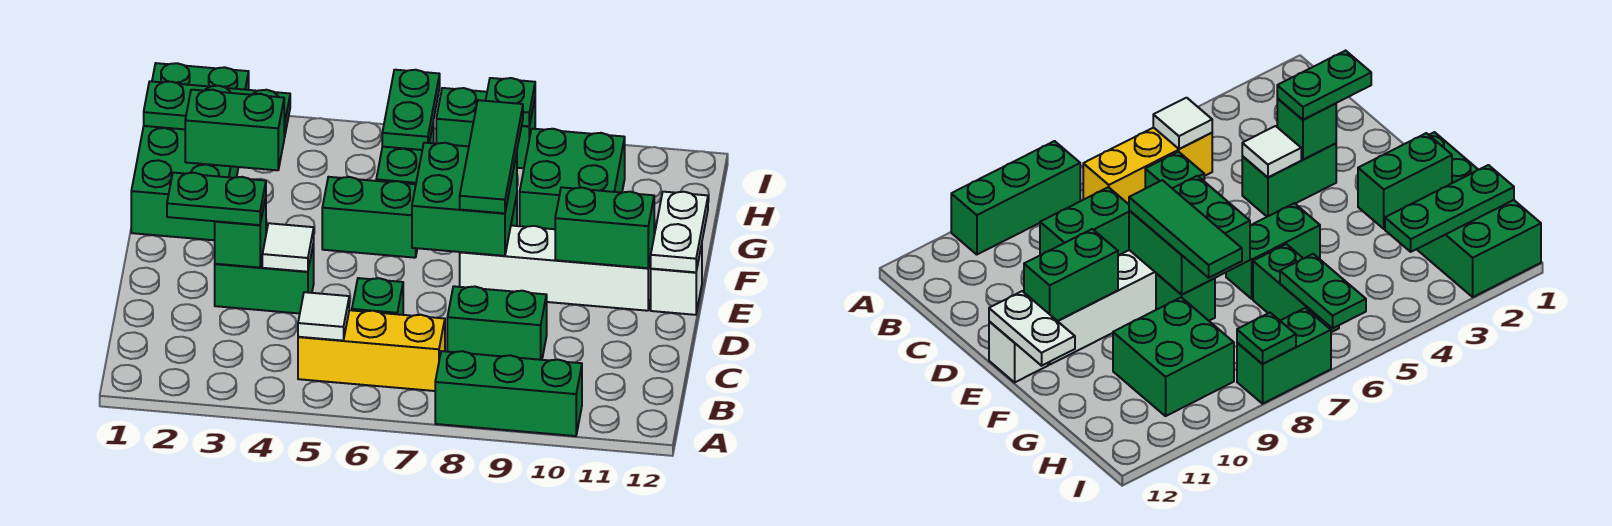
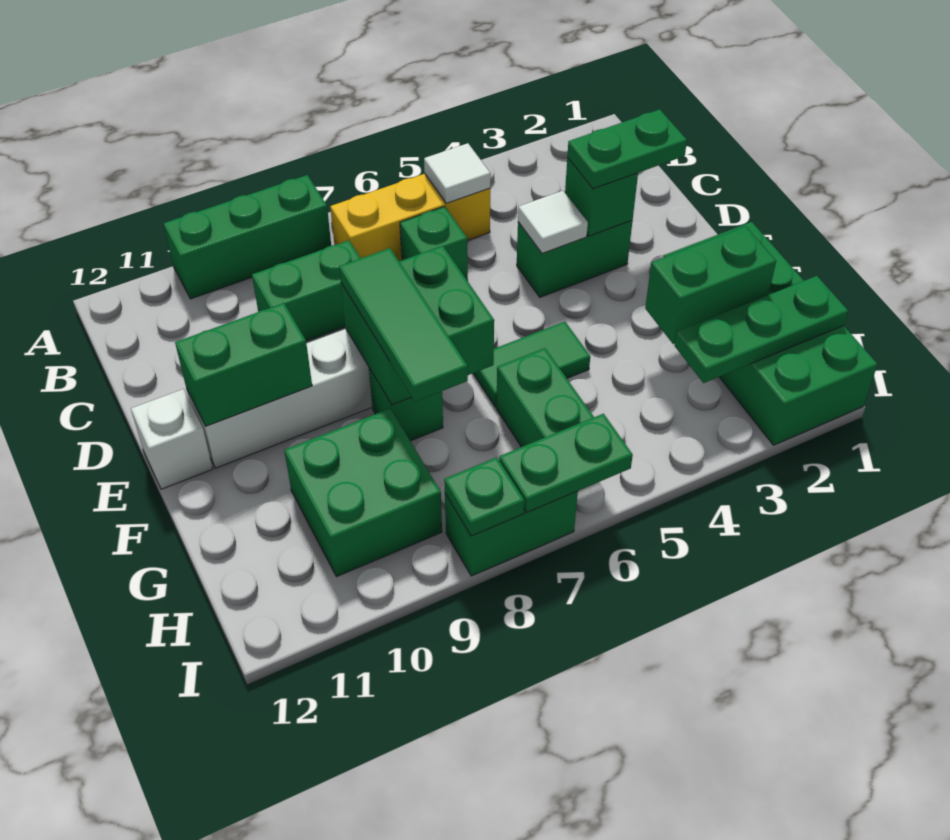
white plate E12:F12 level 2 -> none
green brick F5:F6 level 1 -> green tile F5:F6 level 1
green plate H6:I6 level 2 -> green plate I6:I7 level 2

